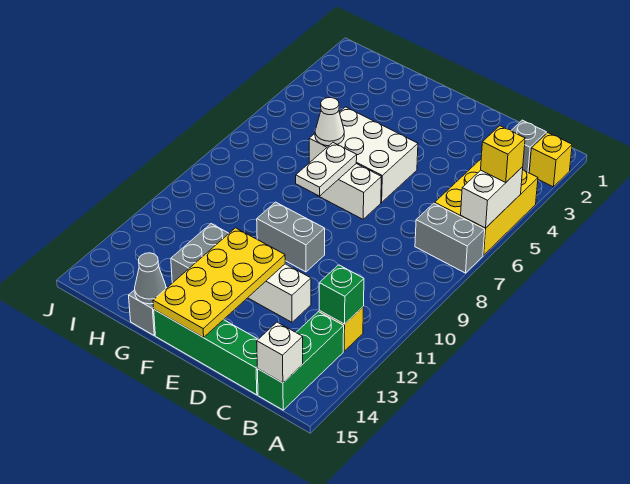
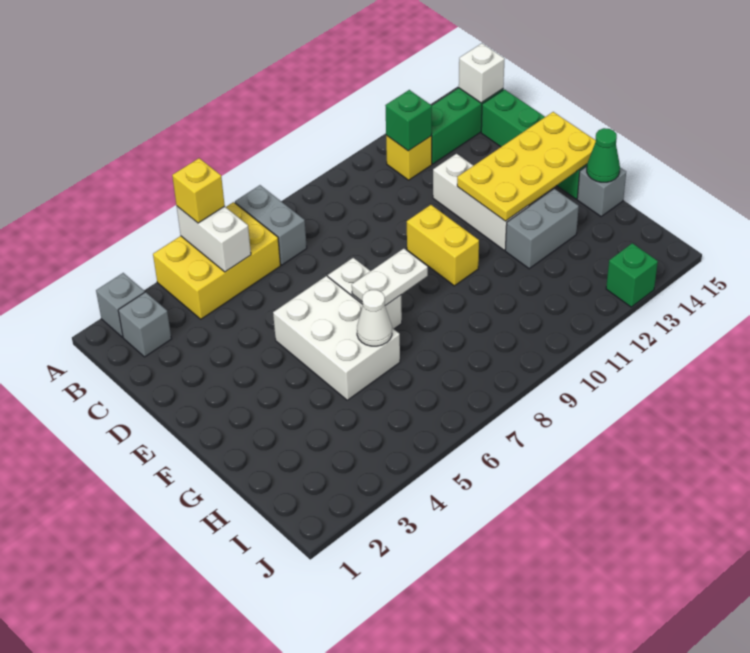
yellow brick A2 level 1 -> grey brick A2 level 1
white brick A5:A6 level 2 -> white brick A5:B5 level 2
grey brick E10:F10 level 1 -> yellow brick E10:F10 level 1
grey cone G15 level 2 -> green cone G15 level 2
none -> green brick J13 level 1

